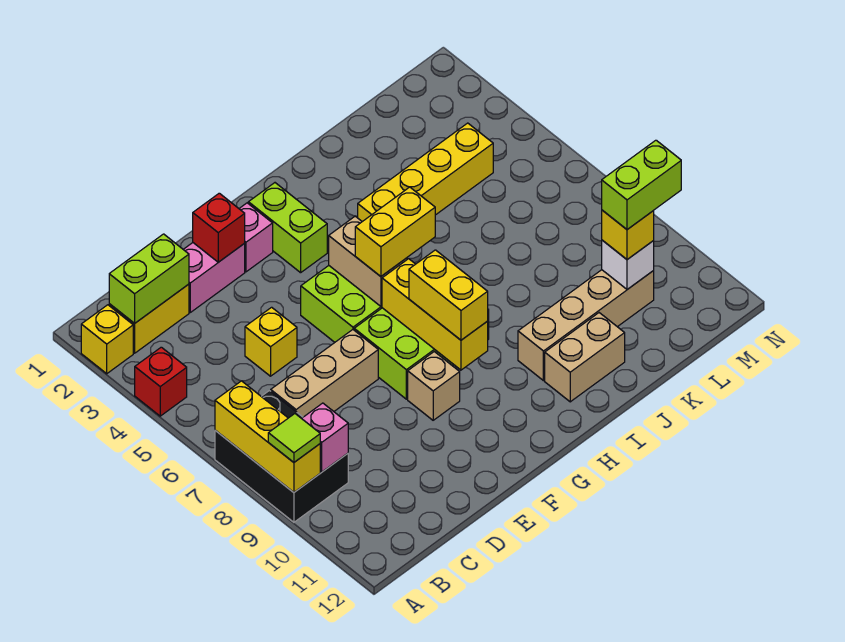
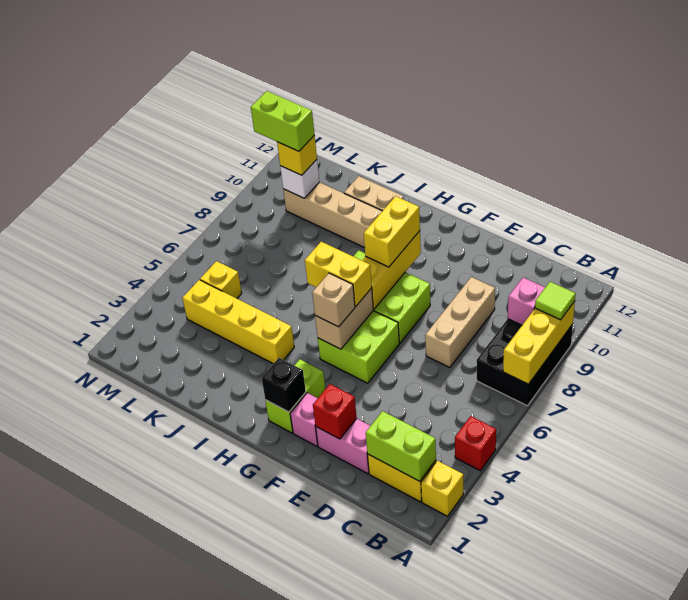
tan brick C7:E7 level 1 -> tan brick D7:D9 level 1
yellow brick D5 level 1 -> yellow brick L5 level 1
tan brick F9 level 1 -> tan brick G5 level 3
none -> black brick G2 level 2

